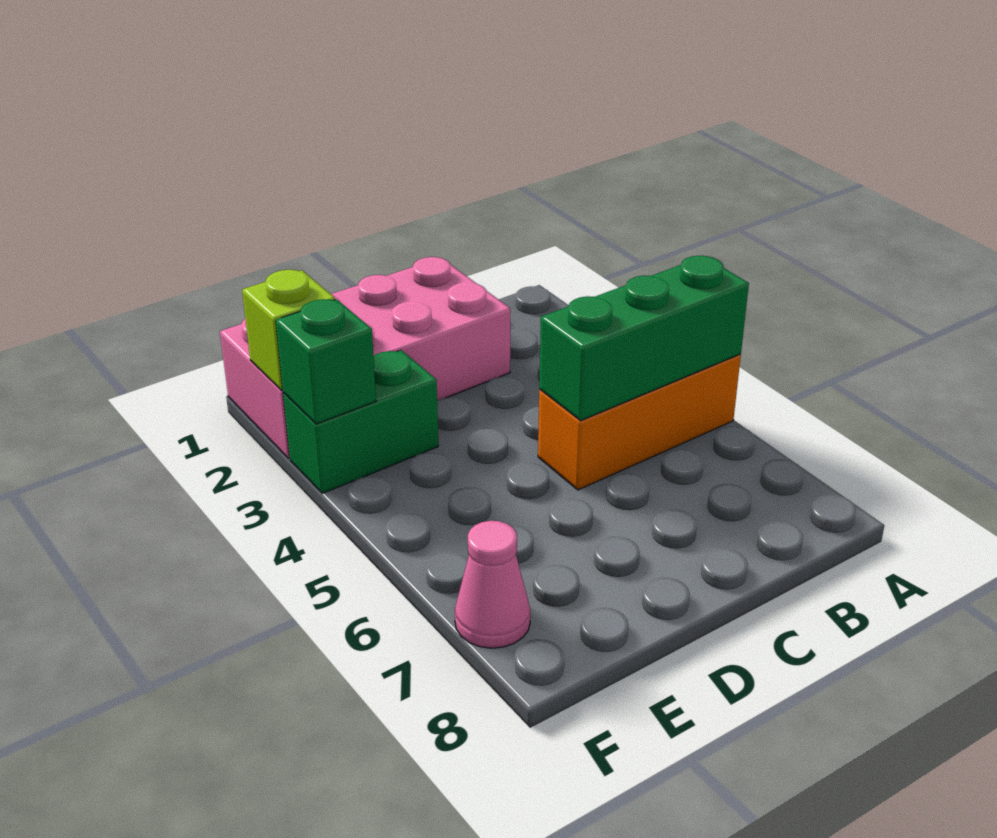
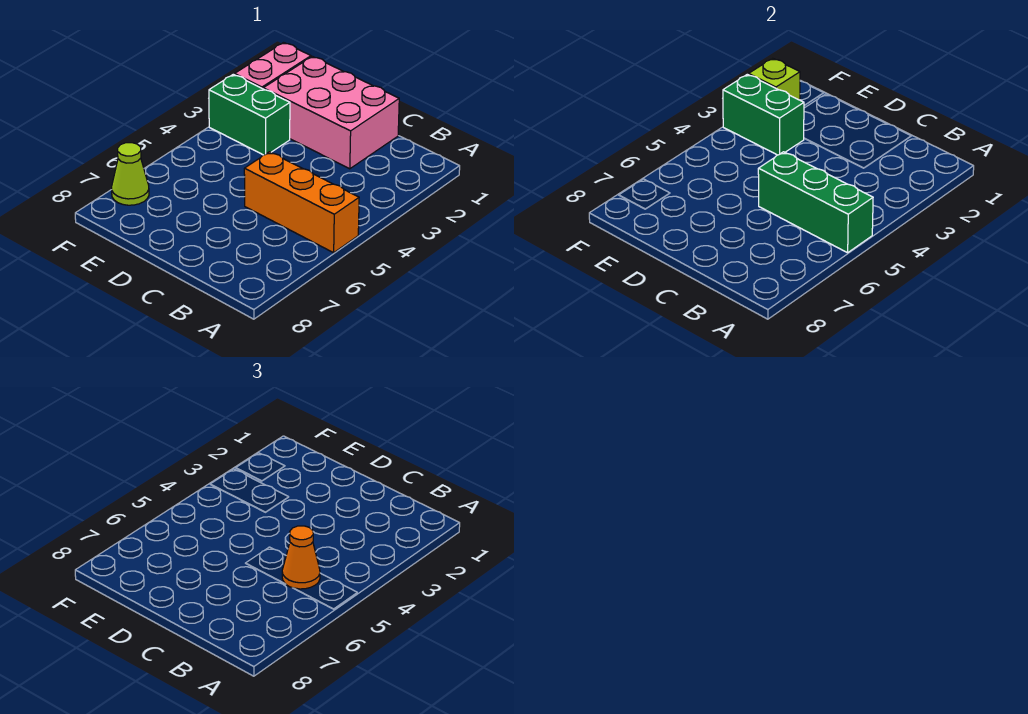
none -> orange cone B5 level 3
green brick F3 level 2 -> green brick E3:F3 level 2
pink cone F7 level 1 -> lime cone F7 level 1

